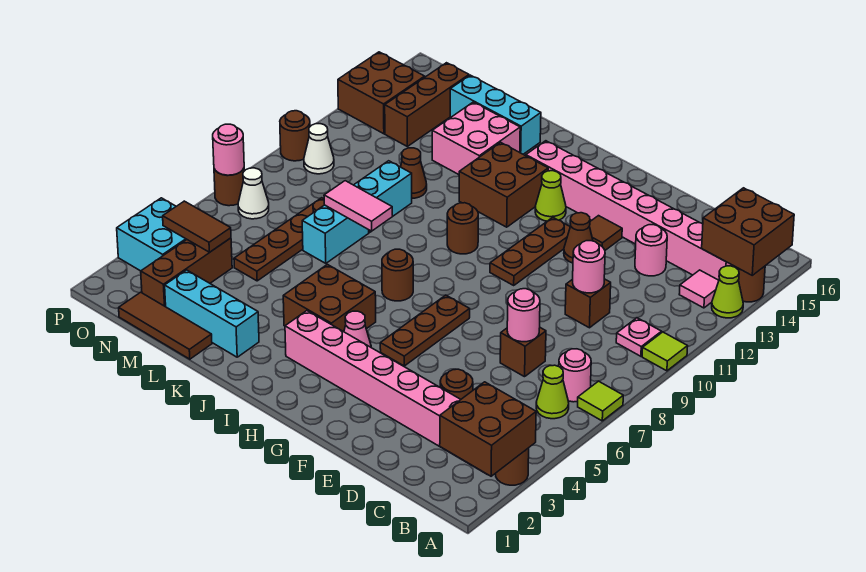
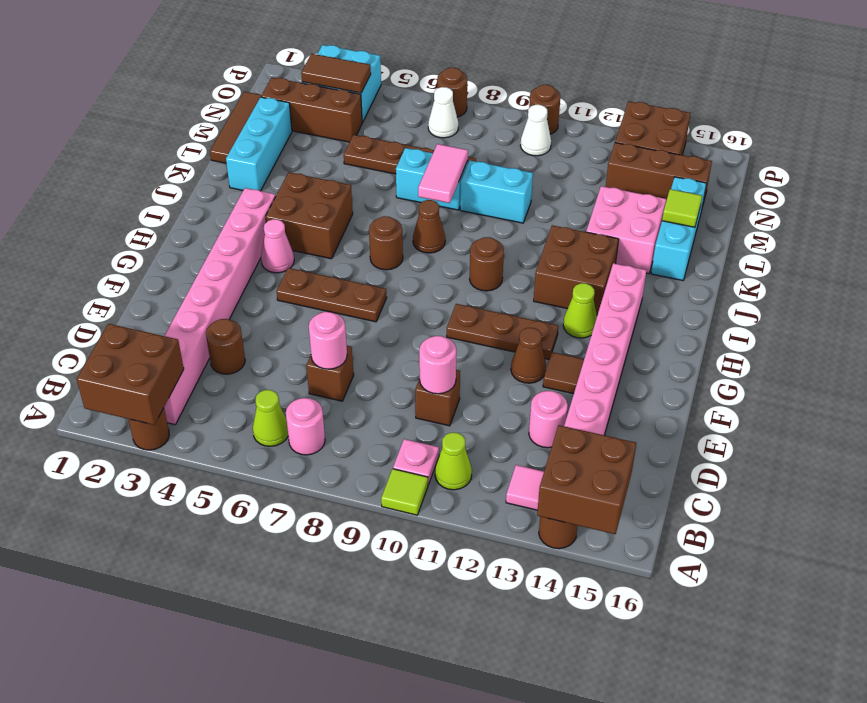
lime tile A7 level 1 -> lime tile L15 level 2
lime cone A13 level 1 -> lime cone B11 level 1
brown cone L11 level 1 -> brown cone J8 level 1
brown tile N4:O4 level 2 -> brown tile O3:O4 level 2
pink round brick P7 level 2 -> none

